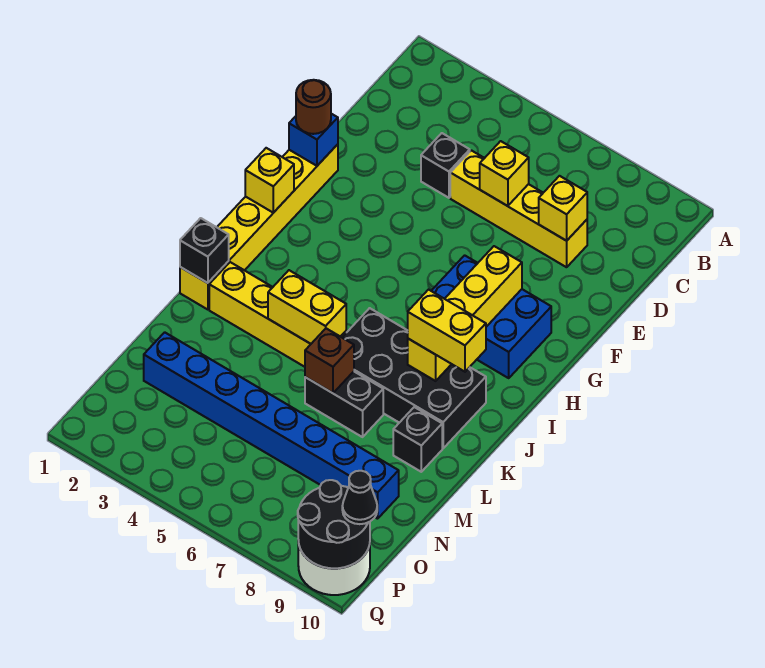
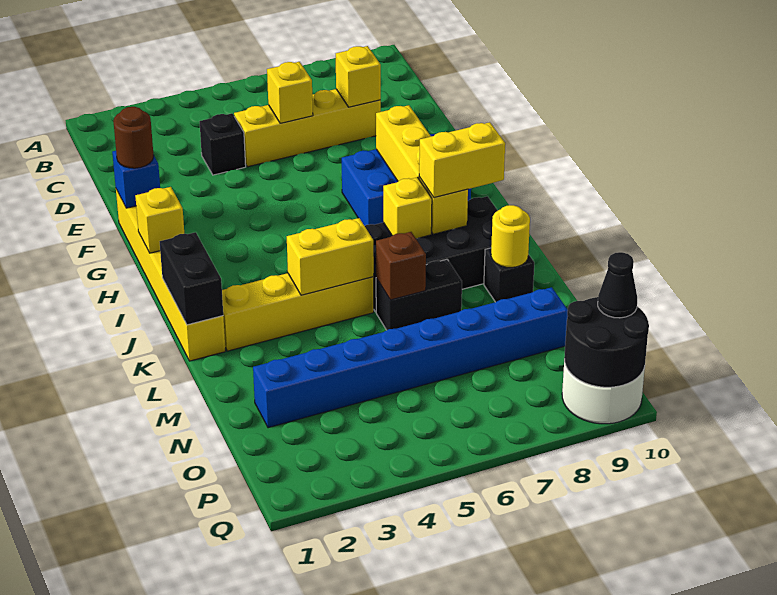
none -> yellow brick J7 level 2
black brick K1 level 2 -> black brick J1:K1 level 2
none -> yellow round brick L9 level 2

